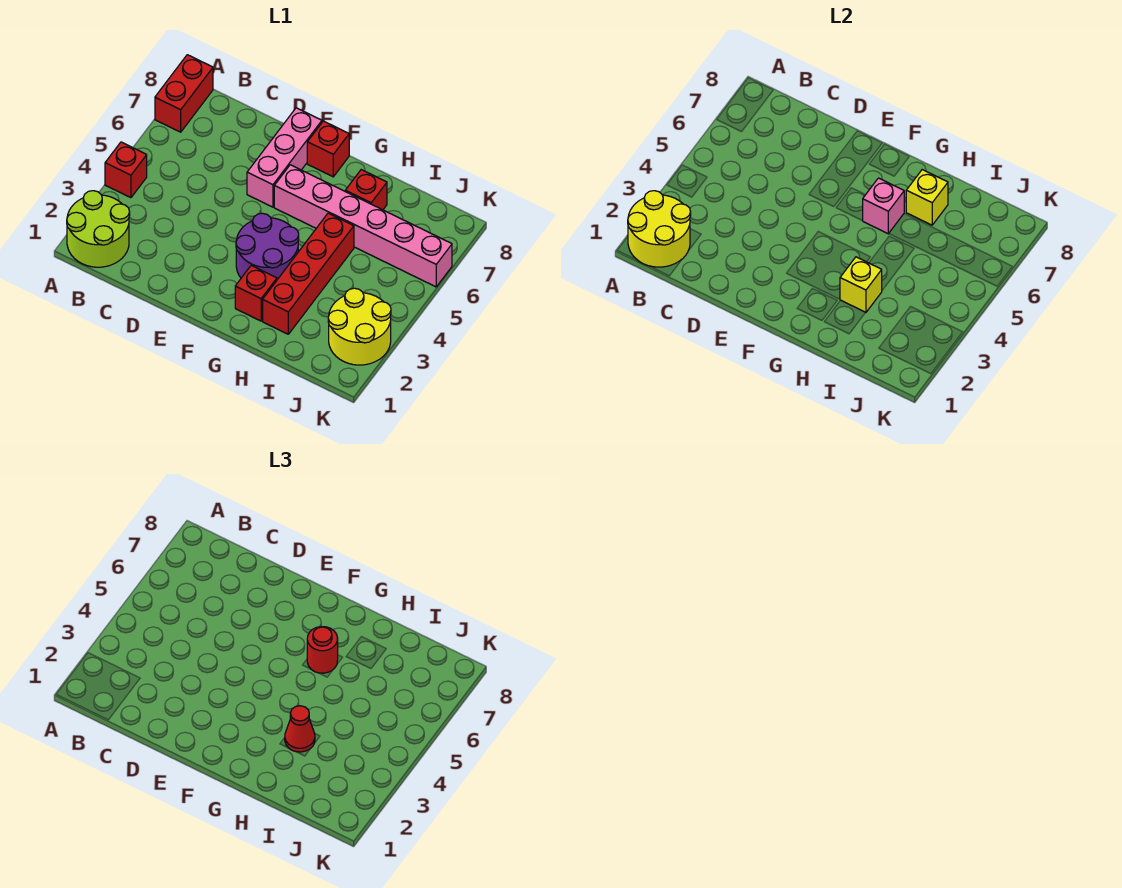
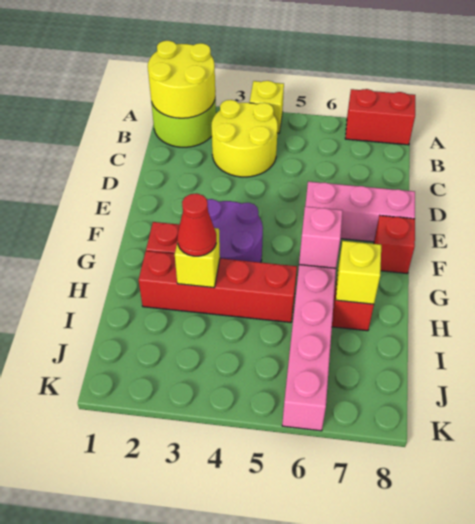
red brick A4 level 1 -> yellow brick A4 level 1
red round brick G6 level 3 -> none
yellow round brick J2:K3 level 1 -> yellow round brick B3:C4 level 1

